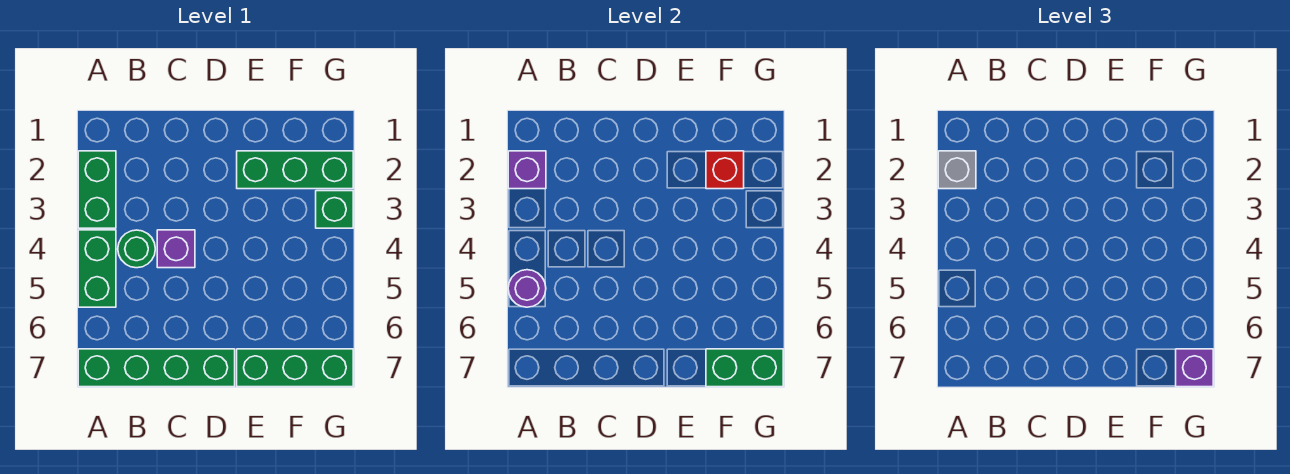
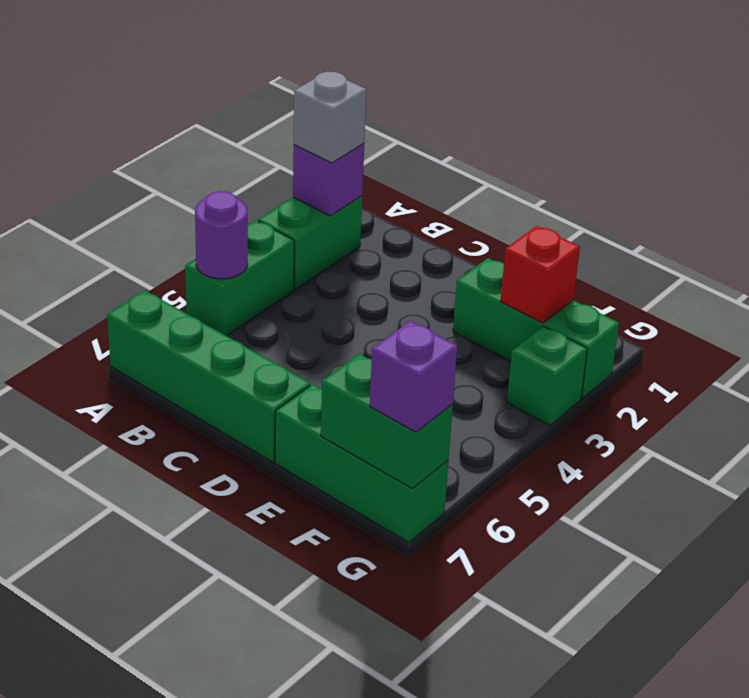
green round brick B4 level 1 -> none
purple brick C4 level 1 -> none

